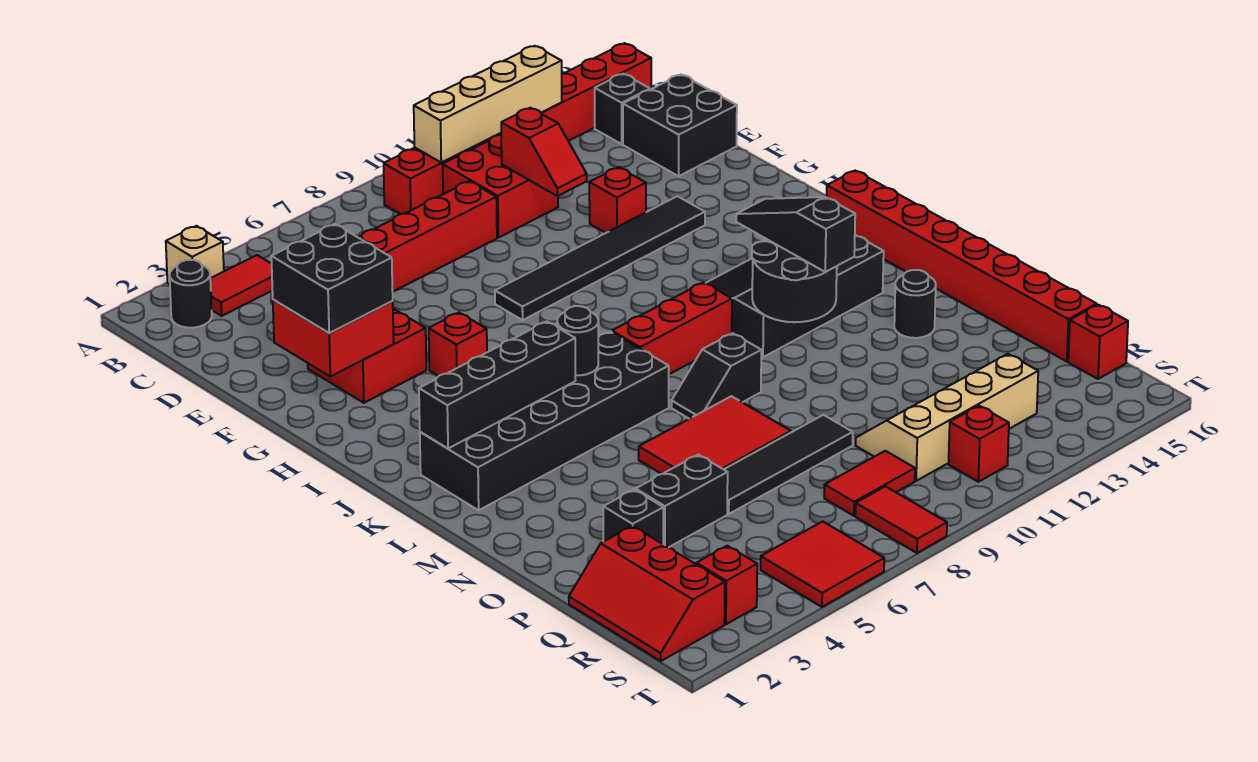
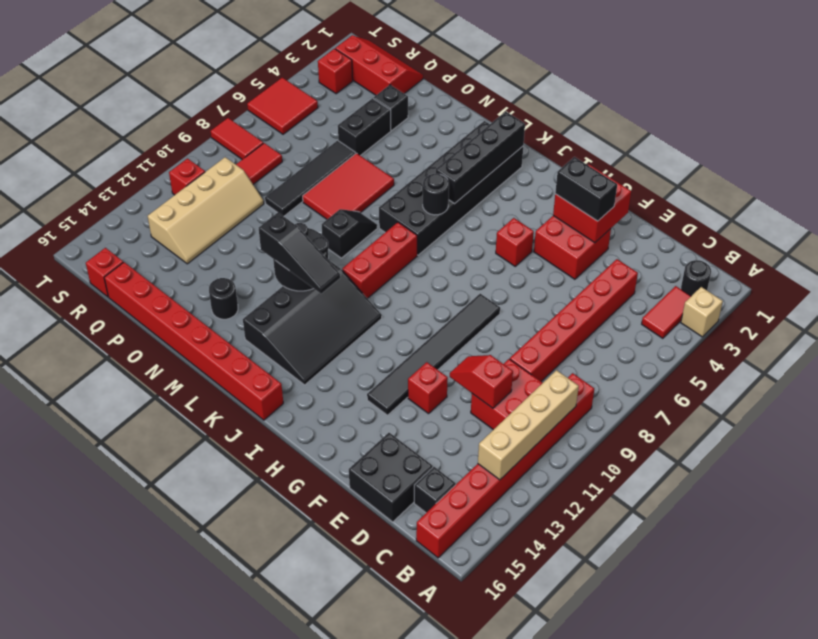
black brick F2:G3 level 3 -> black brick F3:G3 level 3

